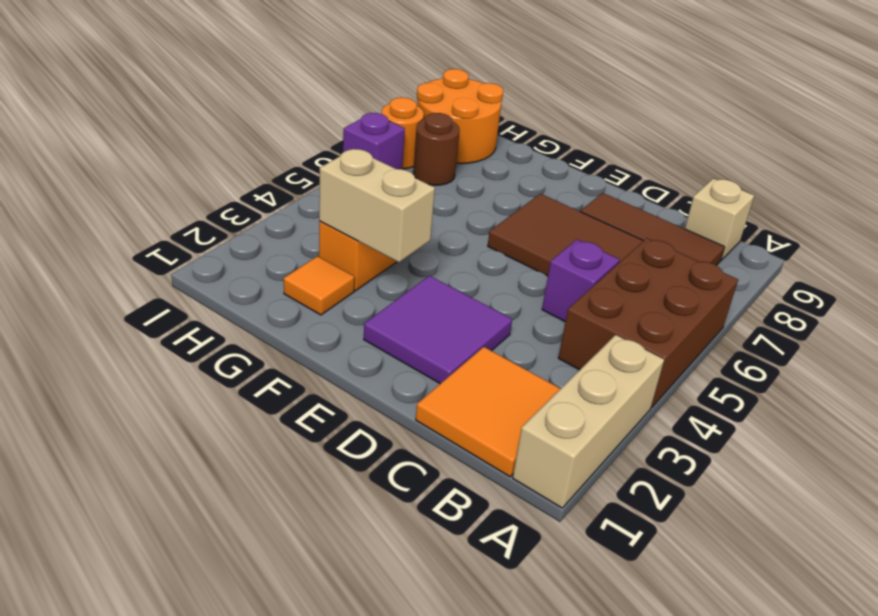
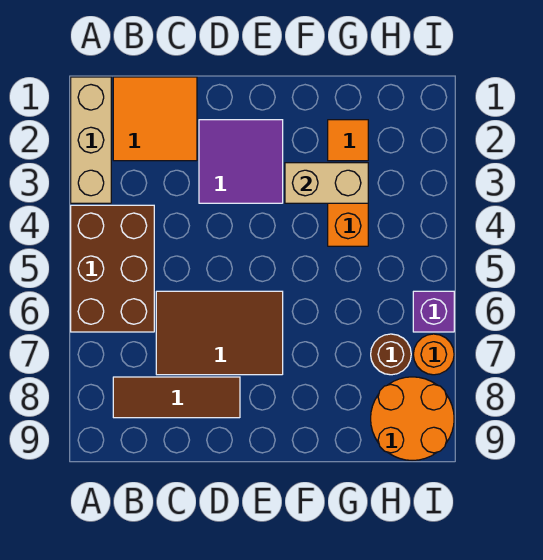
tan brick B9 level 1 -> none
purple brick C5 level 1 -> none

